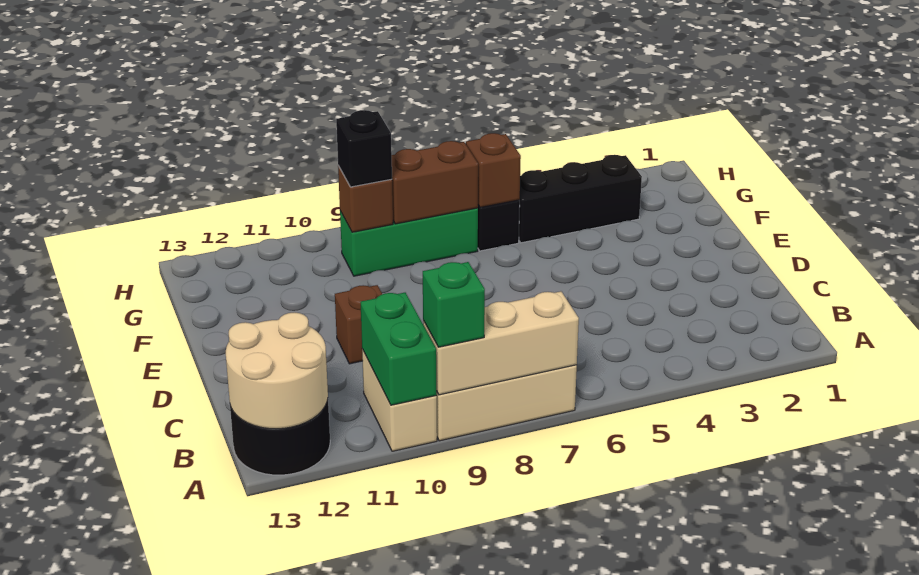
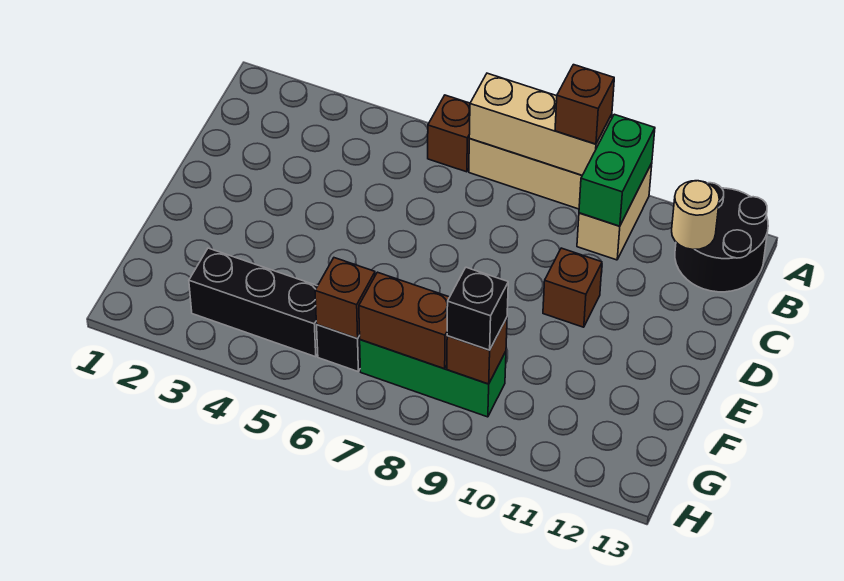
none -> brown brick A6 level 1
green brick A9 level 3 -> brown brick A9 level 3
tan round brick A12:B13 level 2 -> tan round brick B12 level 2

